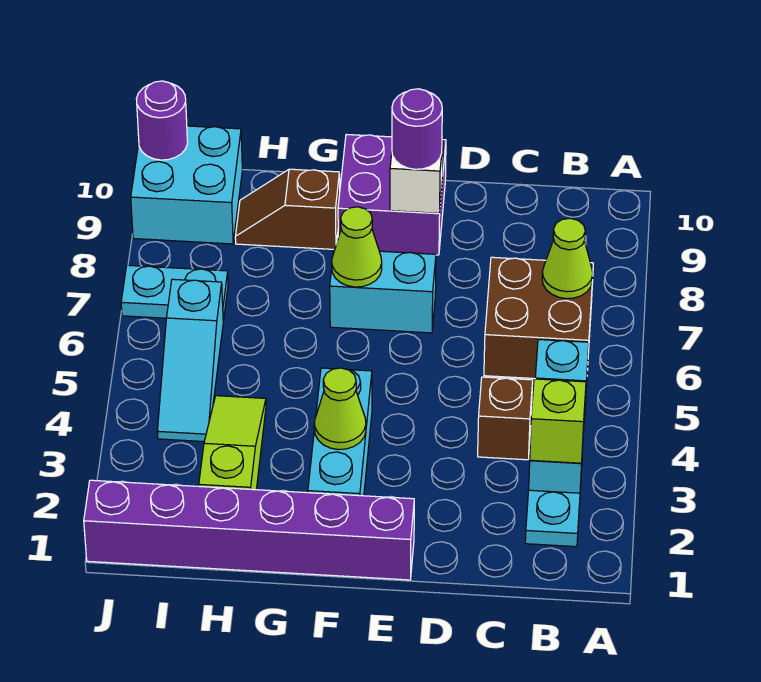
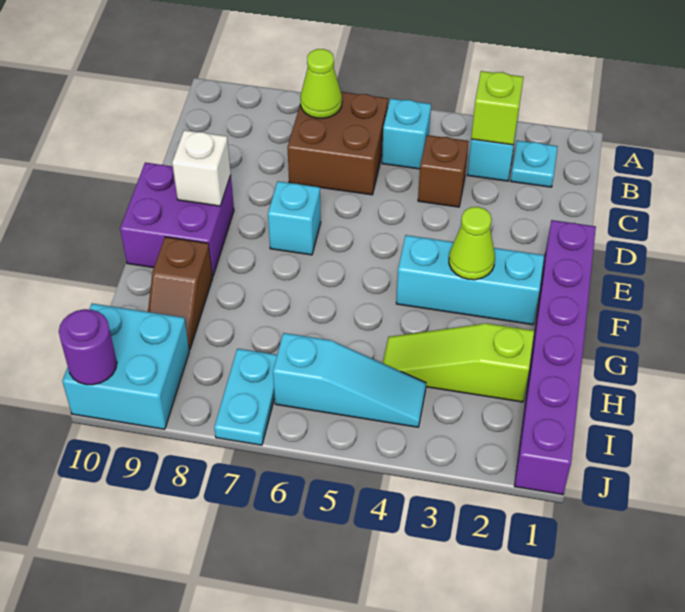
cyan brick E7:F7 level 1 -> cyan brick E7 level 1
purple round brick E9 level 3 -> none
lime cone F7 level 2 -> none

